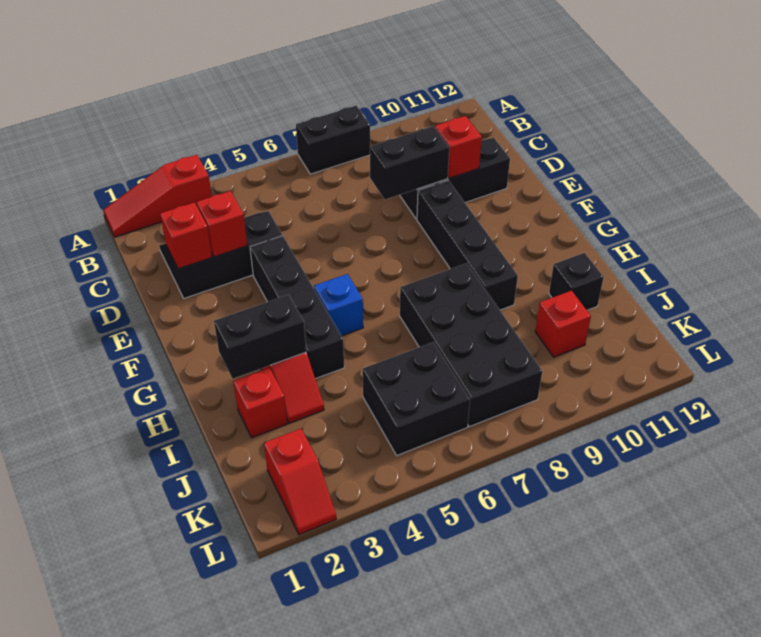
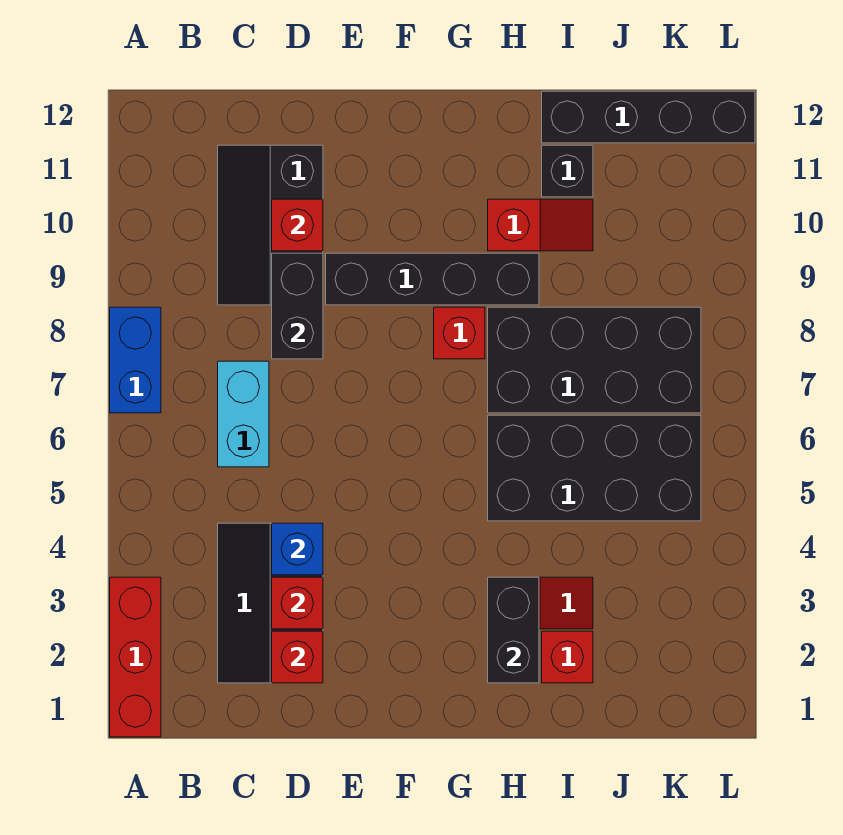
red slope A1:A3 level 1 top 3 -> red brick A1:A3 level 1
black brick A7:A8 level 1 -> blue brick A7:A8 level 1
none -> cyan brick C6:C7 level 1
black brick E4:H4 level 1 -> black brick I12:L12 level 1
blue brick G5 level 1 -> blue brick D4 level 2
black brick J5:K6 level 1 -> black brick H5:K6 level 1
red brick J10 level 1 -> red brick G8 level 1
red slope K2:L2 level 1 top K -> red slope H10:I10 level 1 top H

